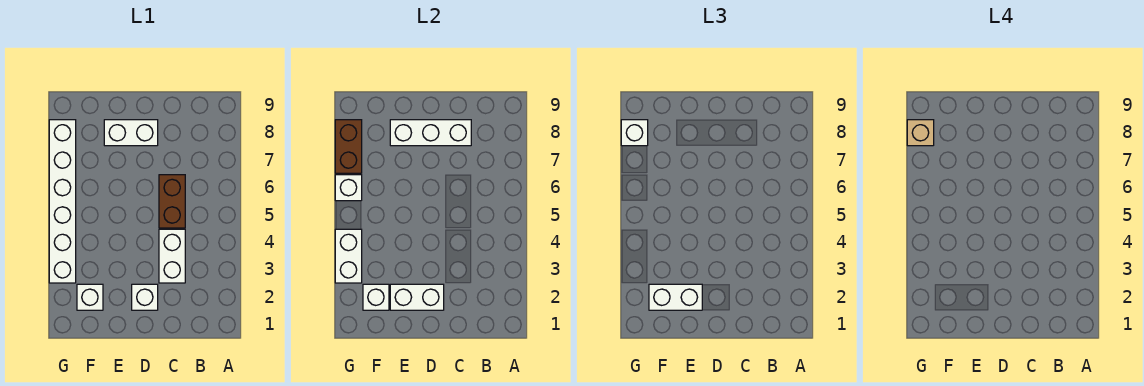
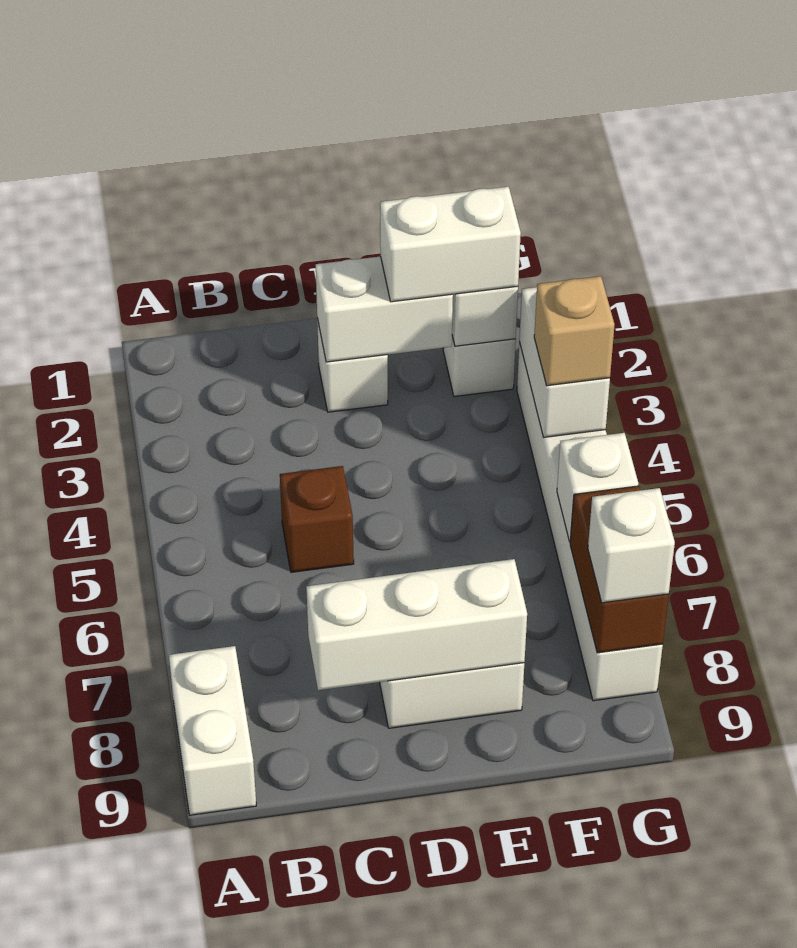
white brick C3:C4 level 1 -> white brick A8:A9 level 1
brown brick C5:C6 level 1 -> brown brick C5 level 1
tan brick G8 level 4 -> tan brick G4 level 3

